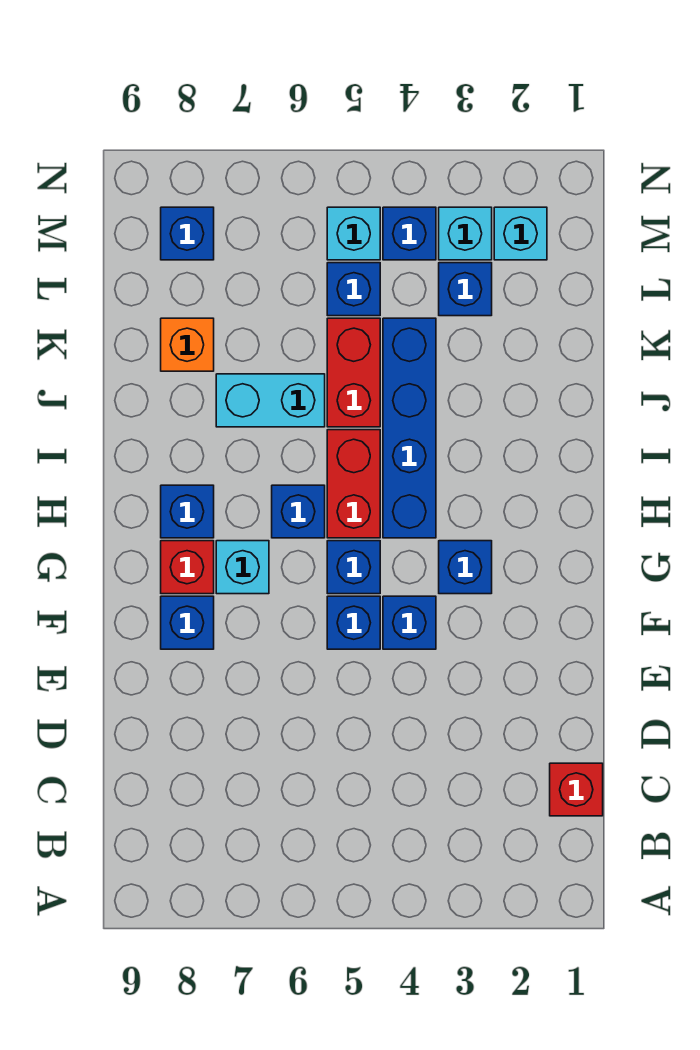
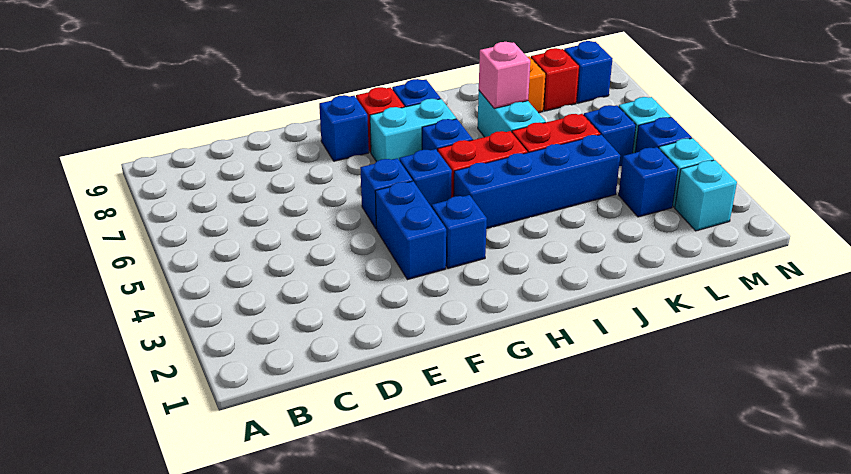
red brick C1 level 1 -> red brick L8 level 1
blue brick F4 level 1 -> blue brick F3:F4 level 1
cyan brick G7 level 1 -> cyan brick G7:H7 level 1
none -> pink brick J7 level 2

